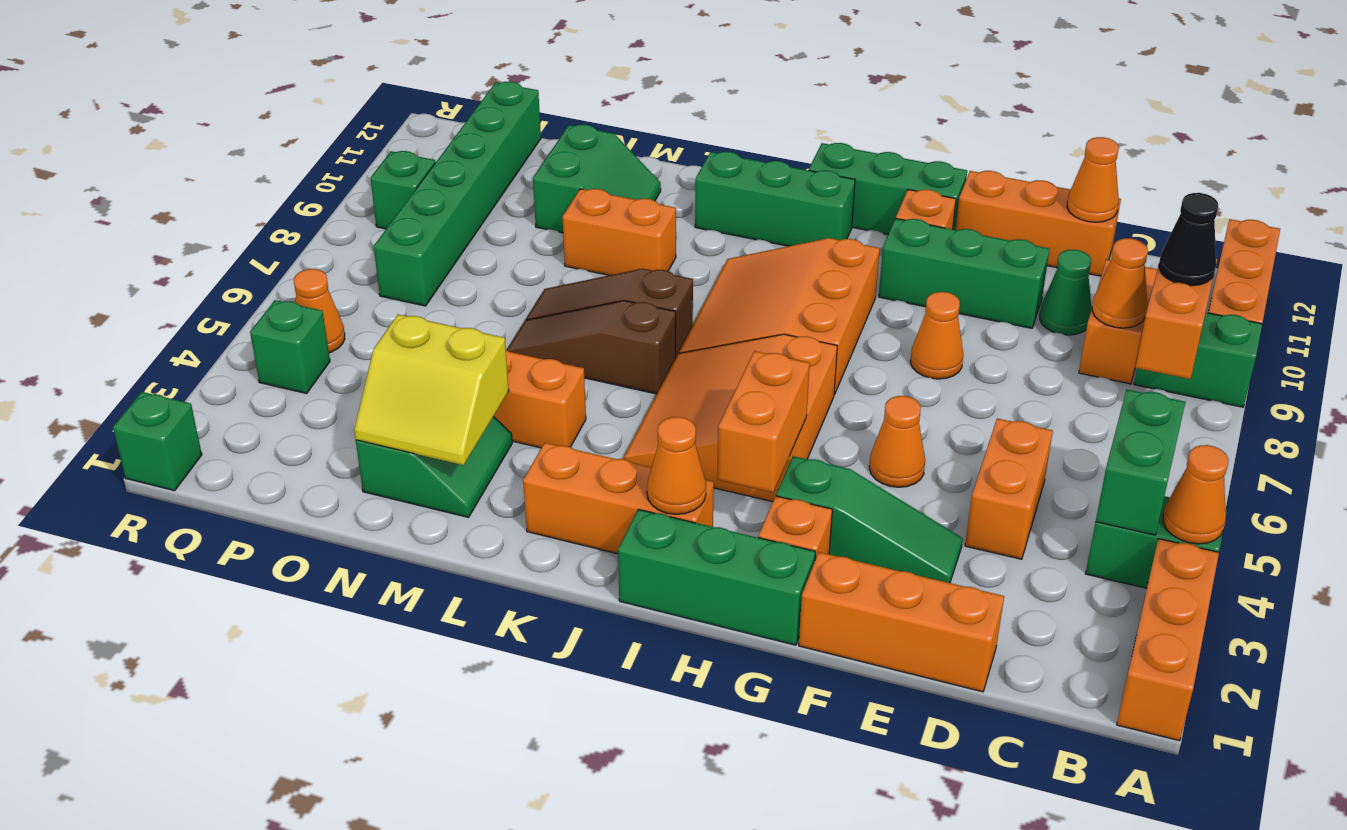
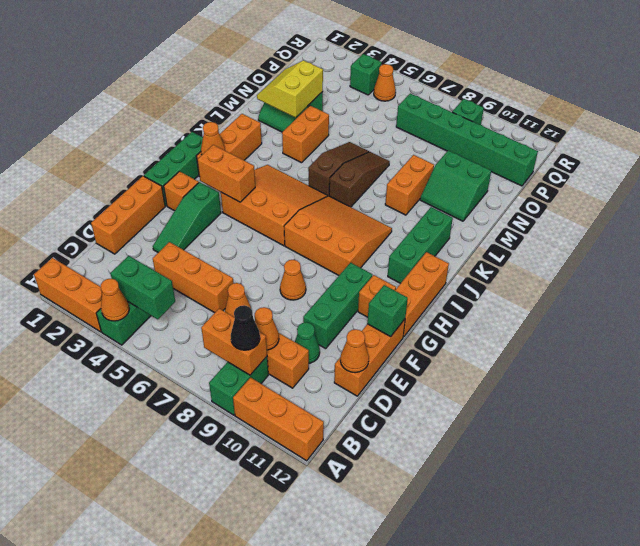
orange brick D4:D5 level 1 -> orange brick D4:D6 level 1
orange cone F5 level 1 -> orange cone D7 level 1
green brick G12:I12 level 1 -> orange brick G12:I12 level 1
green brick R1 level 1 -> green brick F12 level 2

